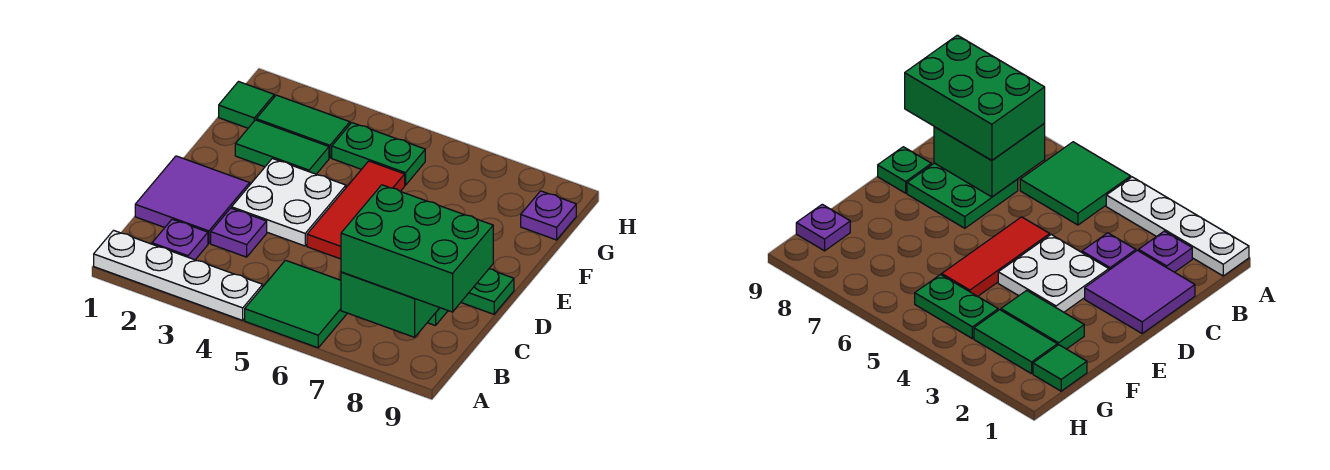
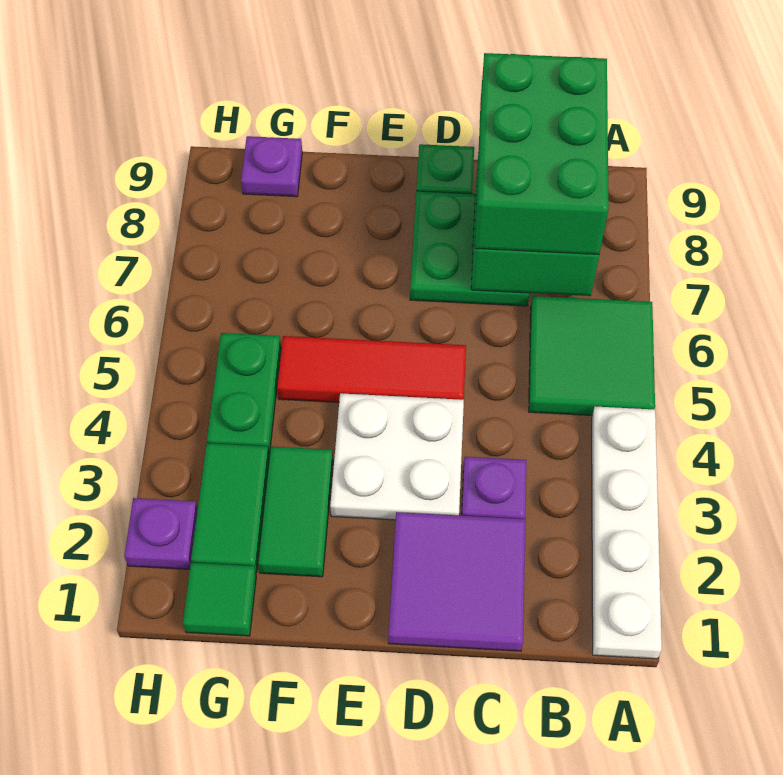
purple plate B2 level 1 -> purple plate H2 level 1

